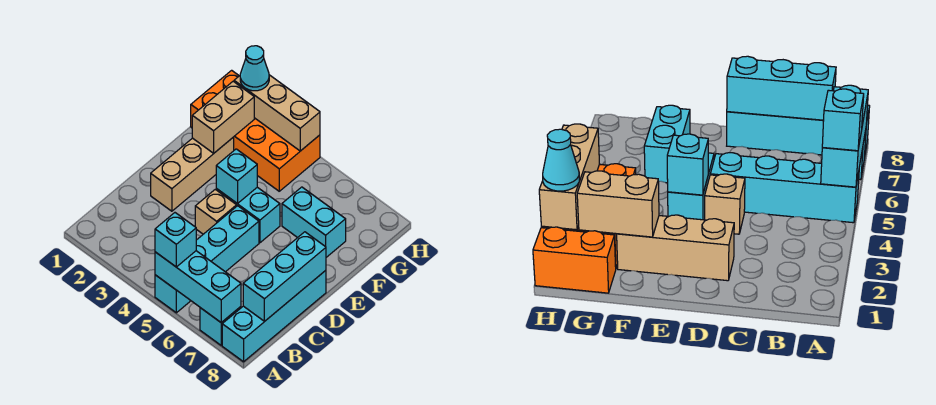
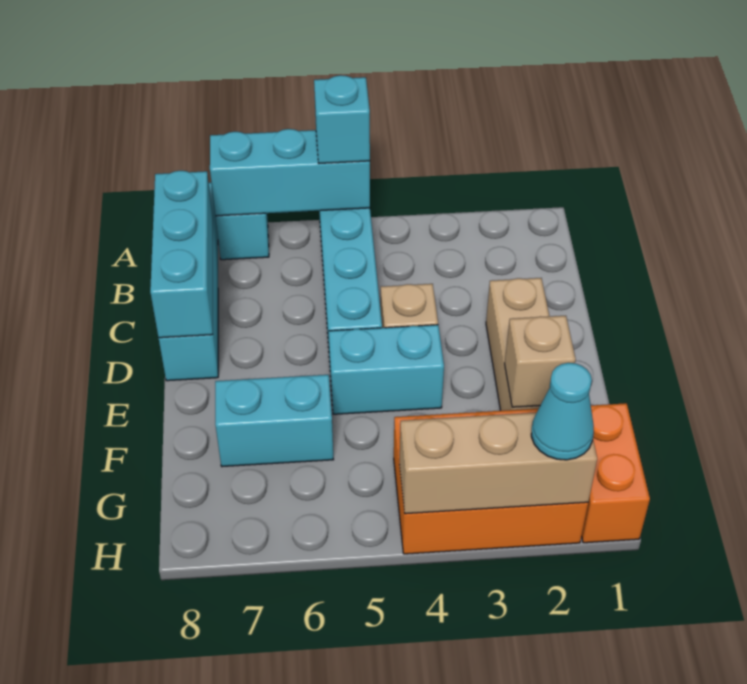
cyan brick E4 level 2 -> none
tan brick F2:G2 level 2 -> tan brick F2 level 2

